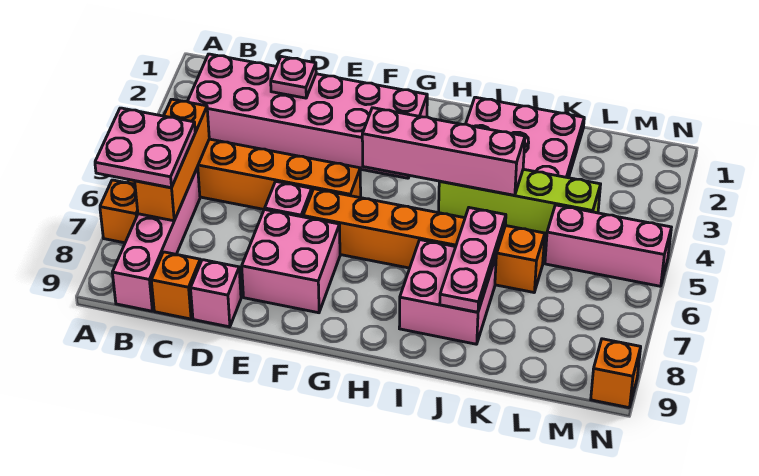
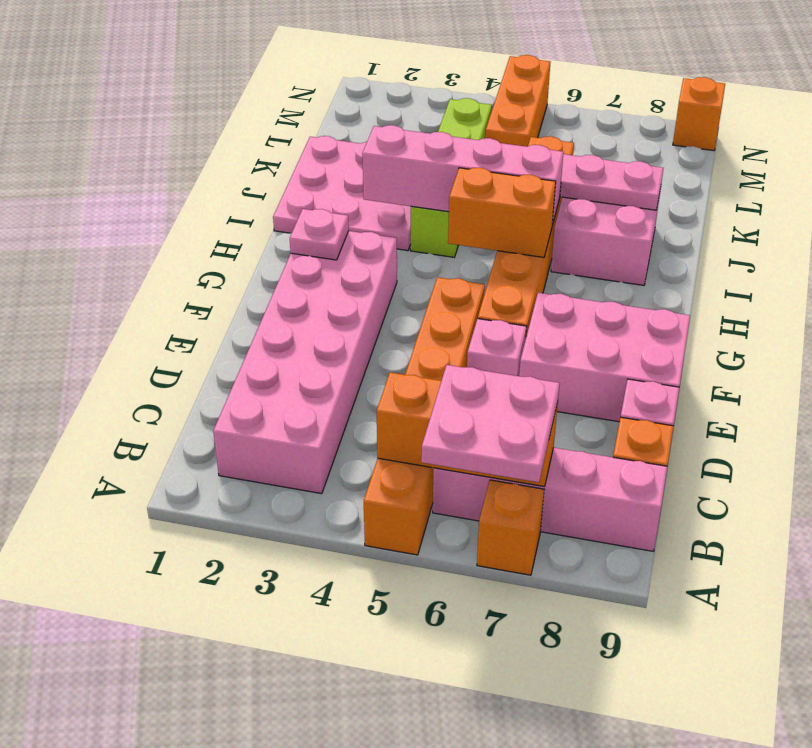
pink plate D2 level 2 -> pink plate G2 level 2
pink brick E7:F8 level 1 -> pink brick E7:F9 level 1
pink brick G4:J4 level 2 -> pink brick I3:I6 level 2
none -> orange brick H5:H6 level 2
pink brick L5:N5 level 1 -> orange brick L5:N5 level 1

